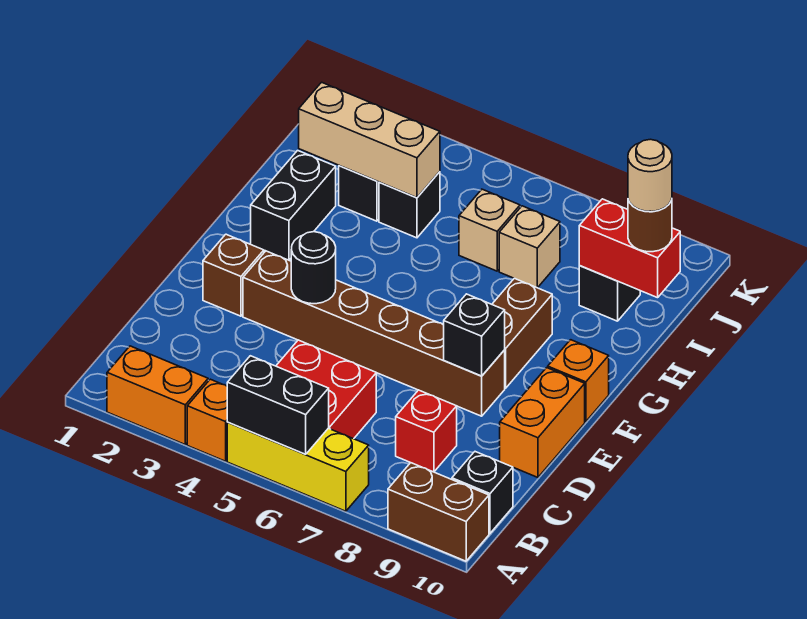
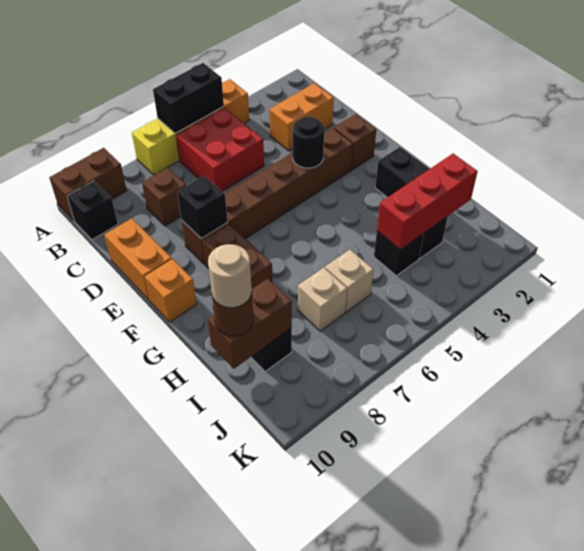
orange brick A2:A3 level 1 -> orange brick C2:C3 level 1
red brick C8 level 1 -> brown brick C8 level 1
tan brick I2:I4 level 2 -> red brick I2:I4 level 2
red brick I9:I10 level 2 -> brown brick I9:I10 level 2

